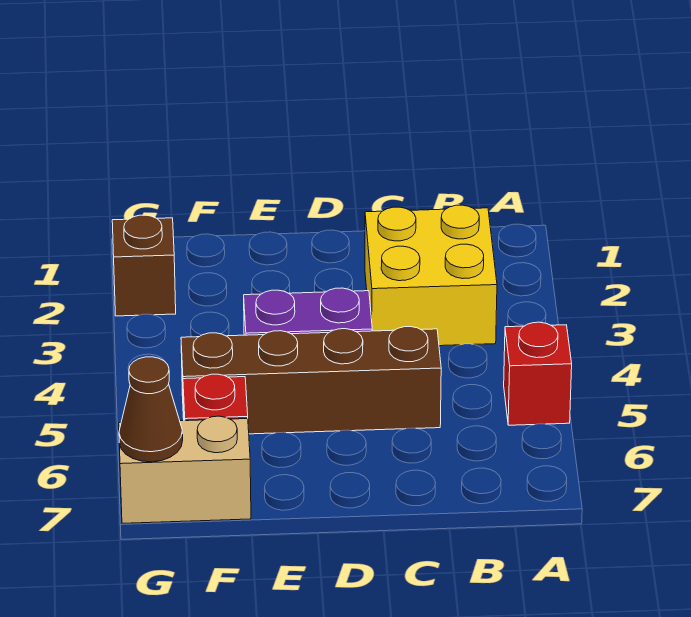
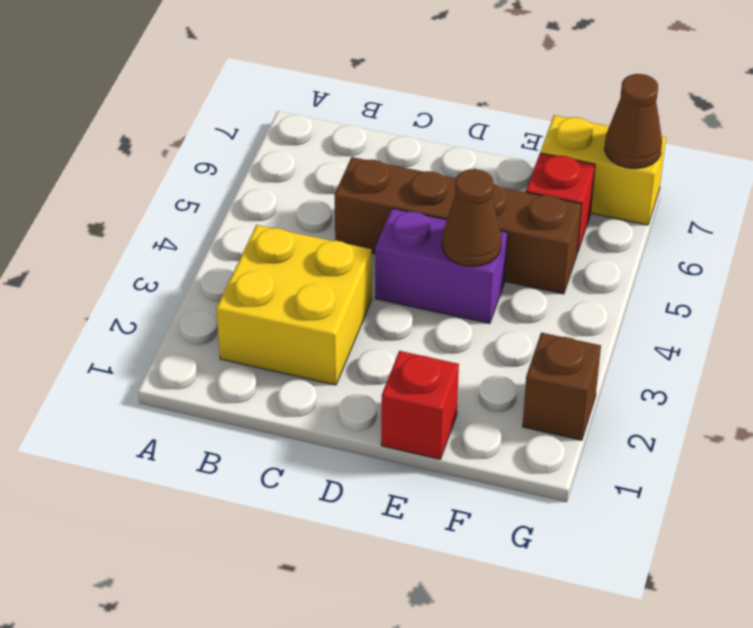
red brick A5 level 1 -> red brick E1 level 1
none -> brown cone E4 level 2
tan brick F7:G7 level 1 -> yellow brick F7:G7 level 1

